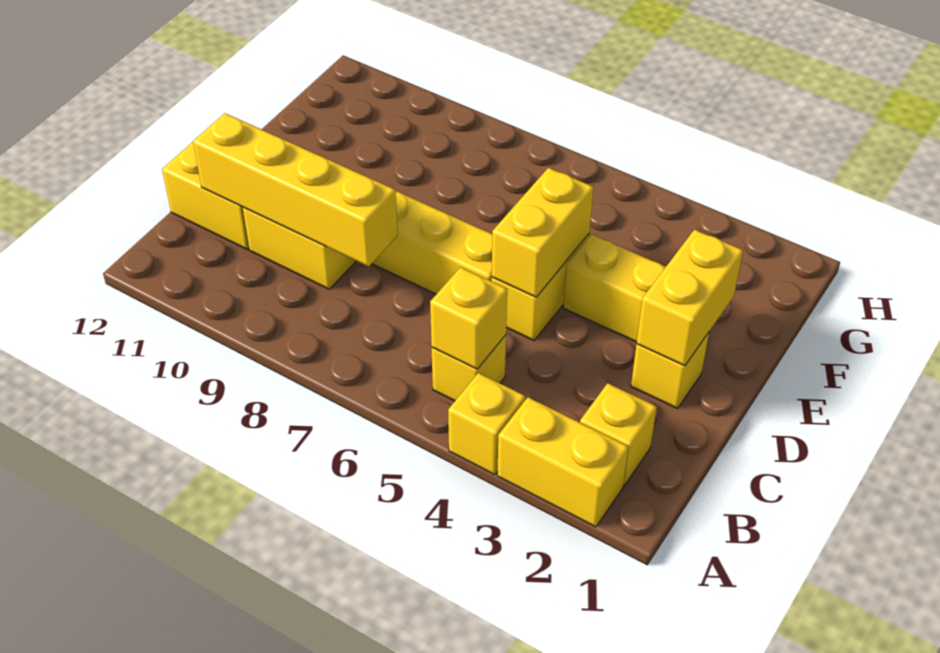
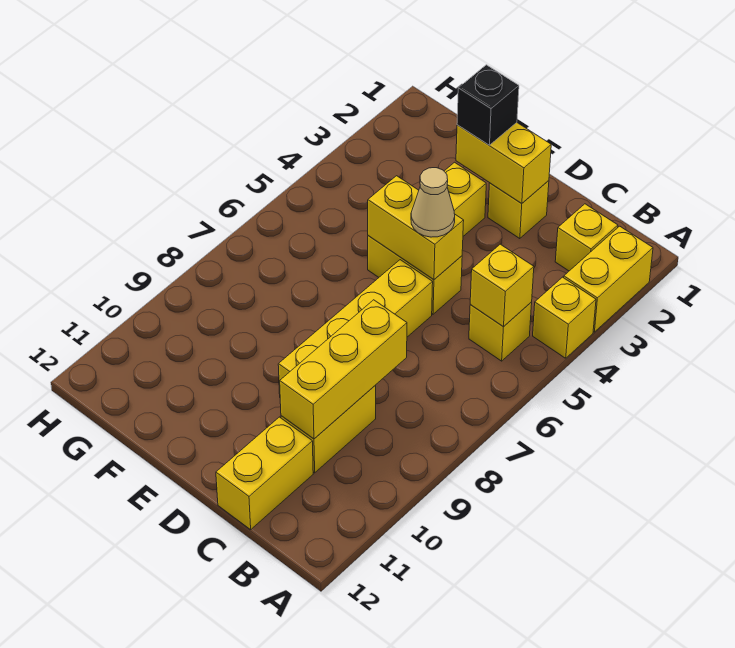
yellow brick C8:C11 level 2 -> yellow brick C8:C10 level 2
none -> tan cone D5 level 3
none -> black brick E2 level 3

